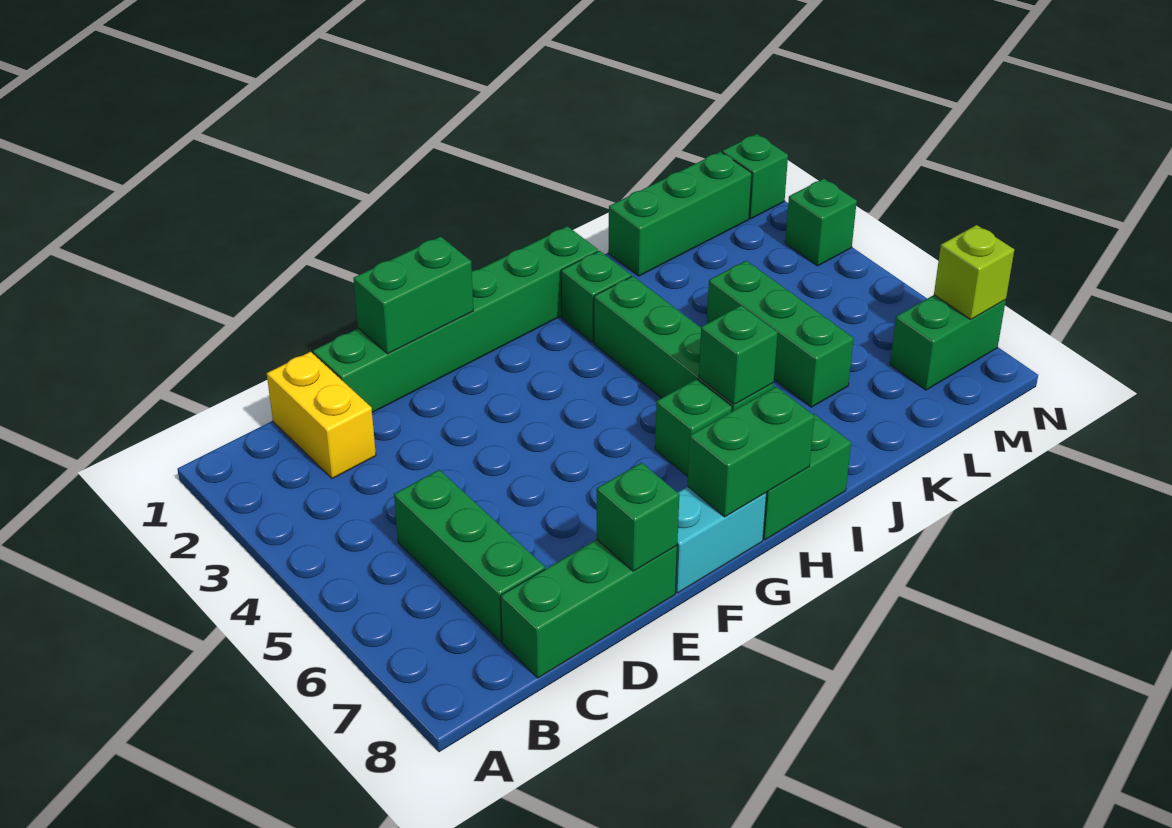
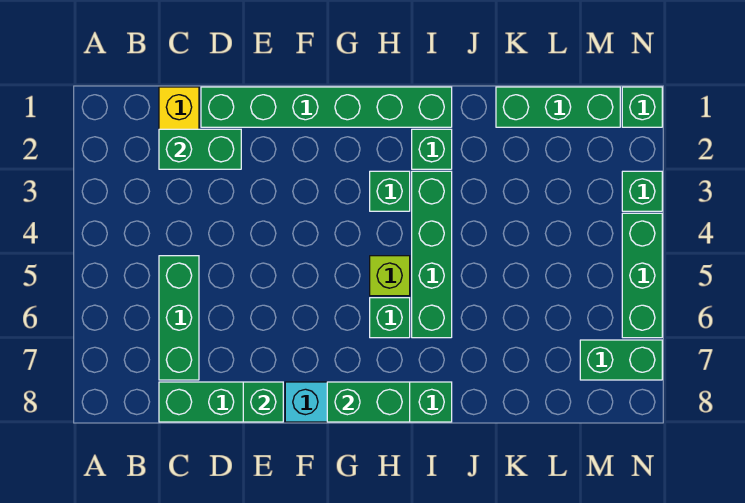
green brick E1:F1 level 2 -> green brick C2:D2 level 2
green brick I6 level 2 -> green brick H3 level 1
green brick K4:K6 level 1 -> green brick N4:N6 level 1
lime brick N7 level 2 -> lime brick H5 level 1

